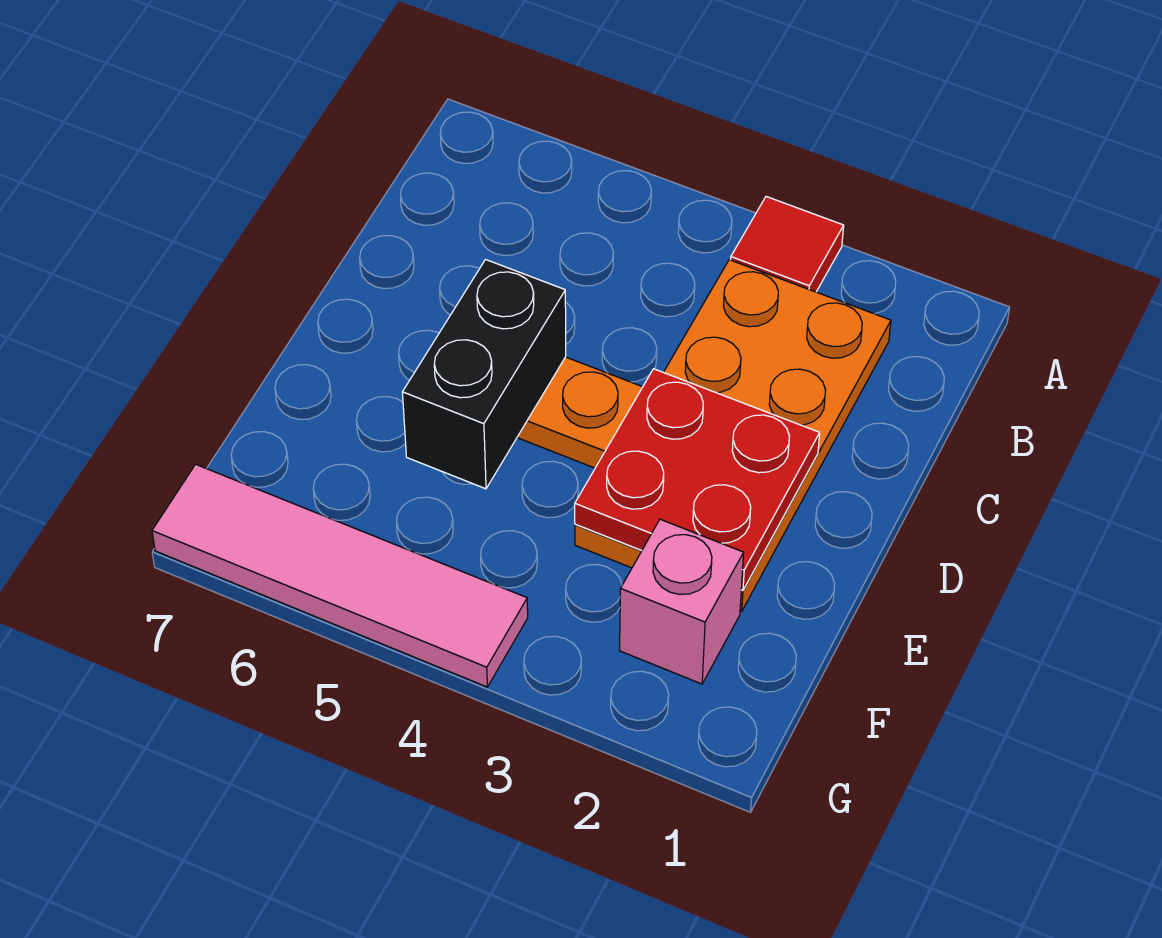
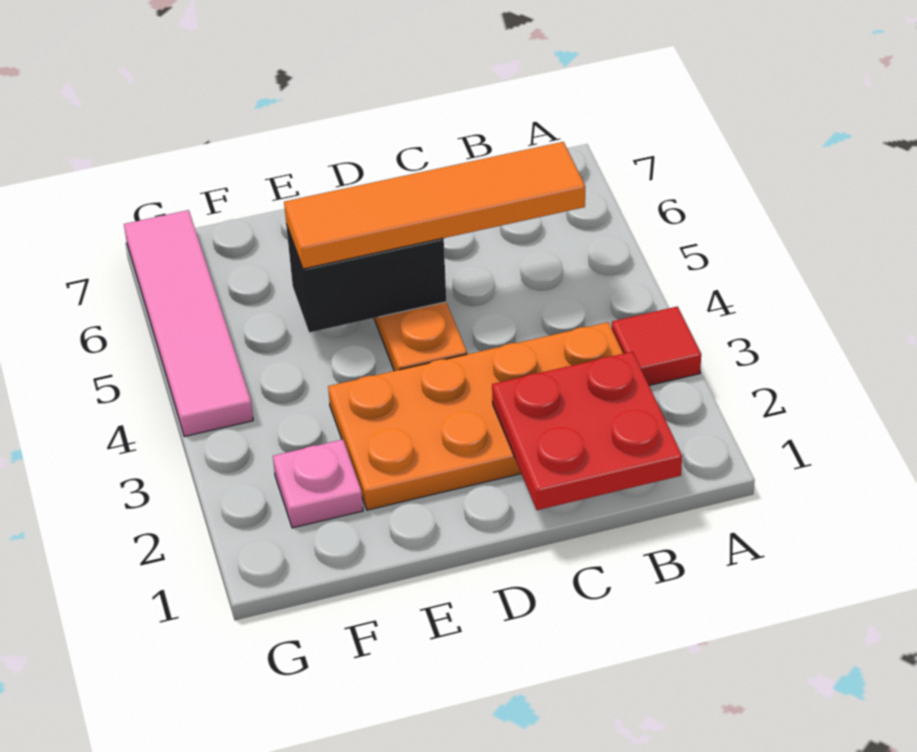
none -> orange tile B5:E5 level 3
red plate D2:E3 level 2 -> red plate B1:C2 level 2
pink brick F2 level 1 -> pink plate F2 level 1

